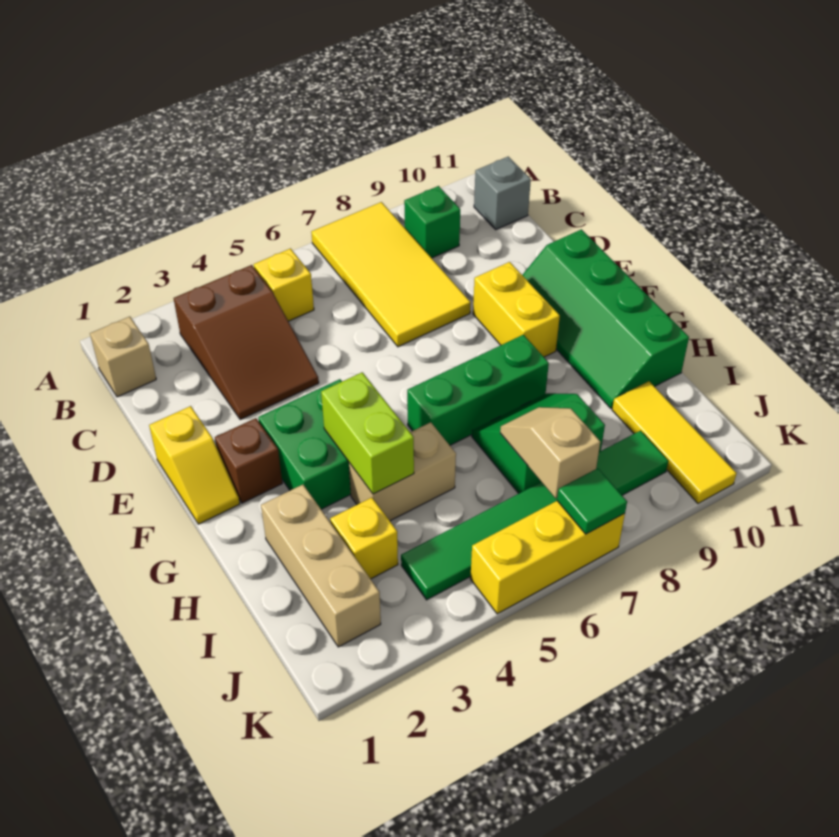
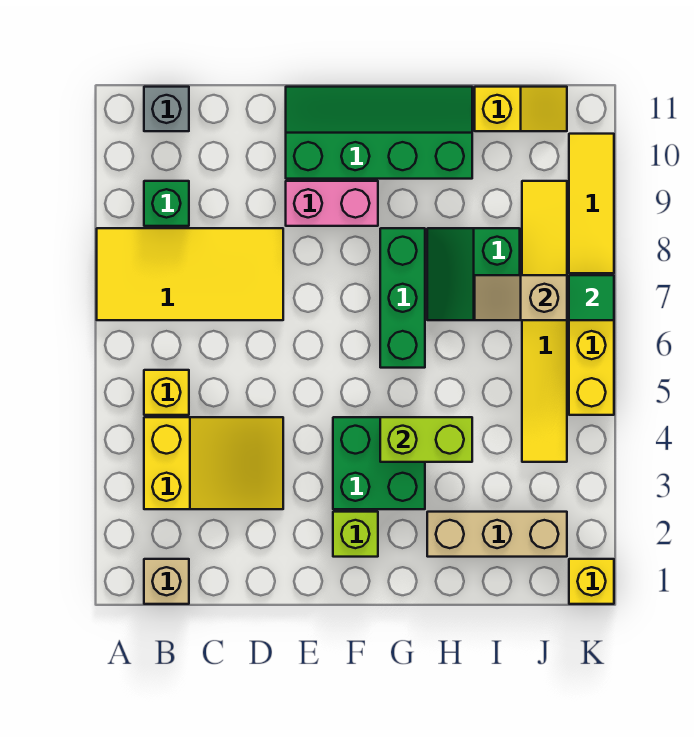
brown slope B3:D4 level 1 top B -> yellow slope B3:D4 level 1 top B
yellow slope E1:F1 level 1 top E -> yellow slope I11:J11 level 1 top I
yellow brick E9:F9 level 1 -> pink brick E9:F9 level 1
green slope E10:H11 level 1 top 11 -> green slope E10:H11 level 1 top 10
brown brick F2 level 1 -> lime brick F2 level 1
tan brick H4:H5 level 1 -> none
yellow brick I3 level 1 -> yellow brick K1 level 1
yellow tile I10:K10 level 1 -> yellow tile K8:K10 level 1
green tile J4:J9 level 1 -> yellow tile J4:J9 level 1

